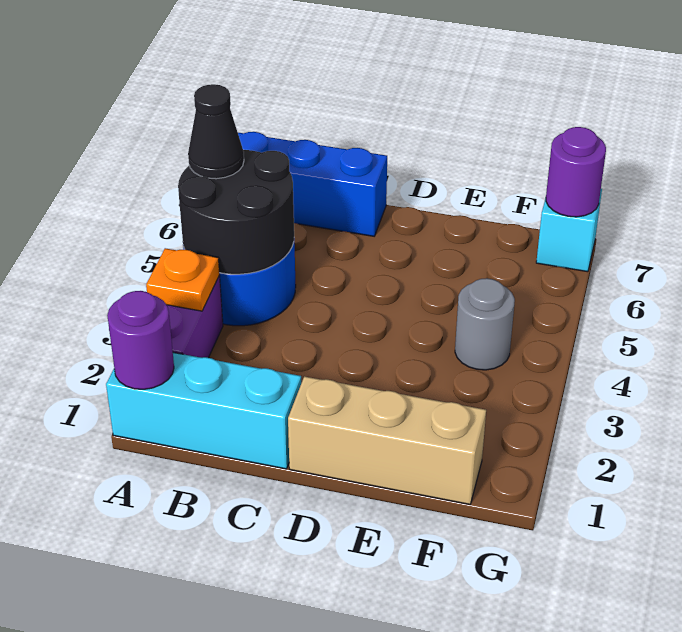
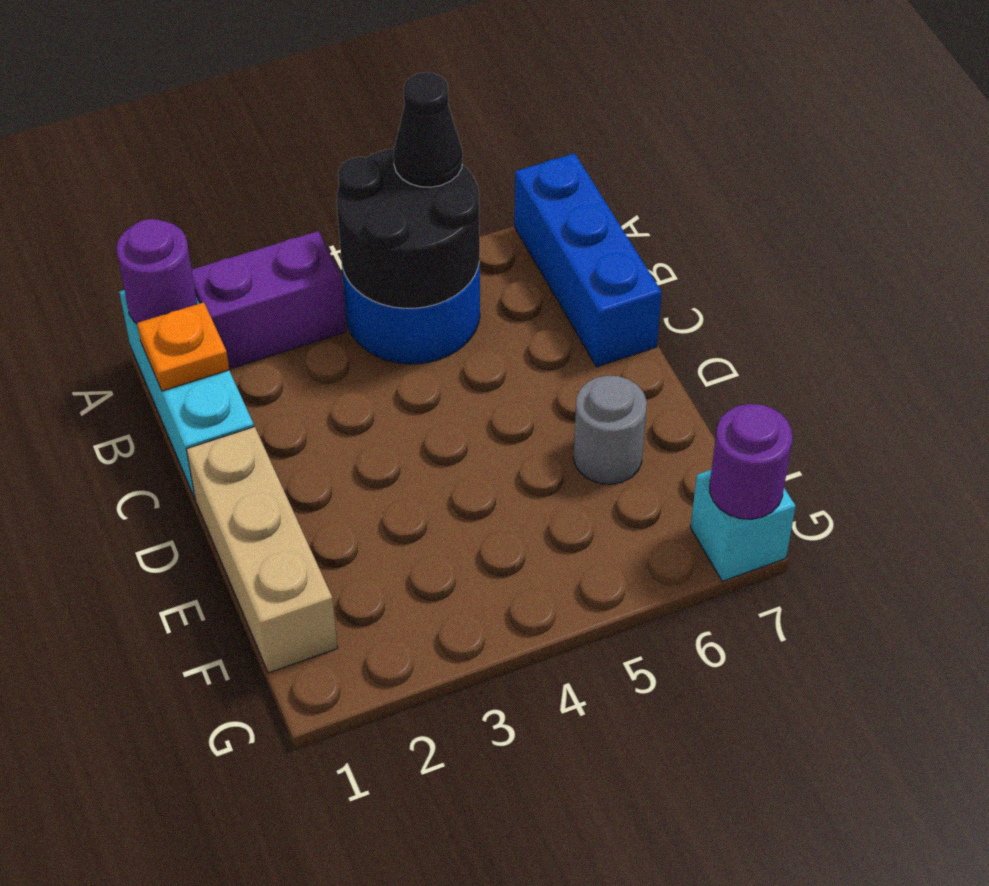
orange plate A3 level 2 -> orange plate B1 level 2
grey round brick F4 level 1 -> grey round brick E6 level 1

